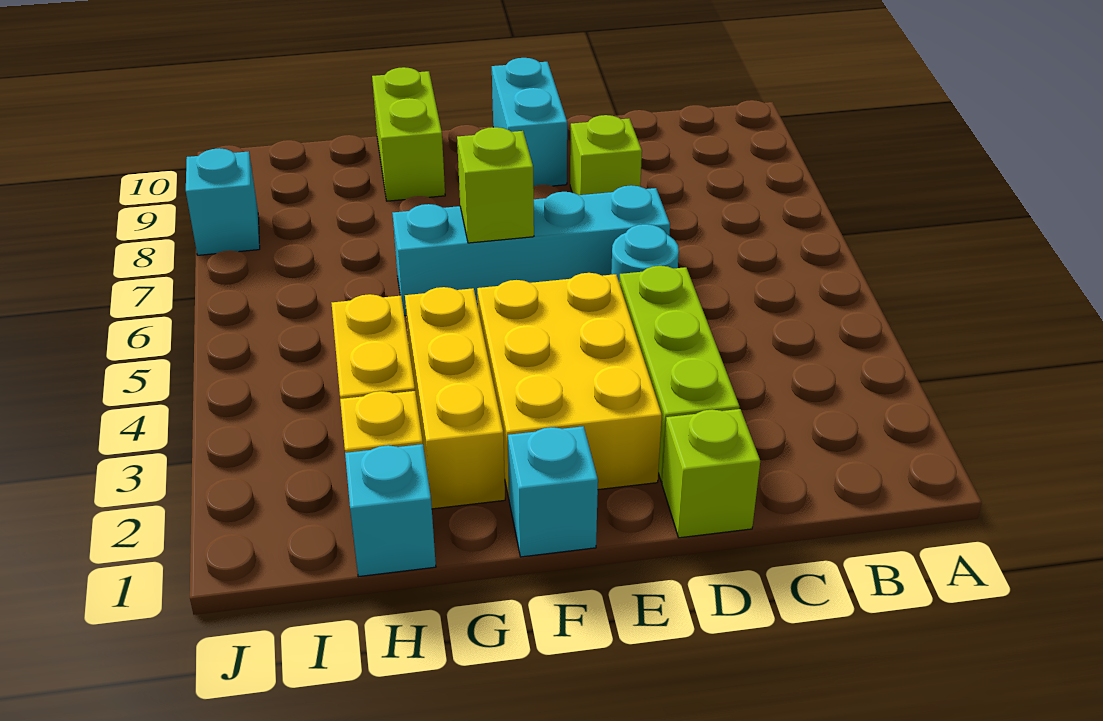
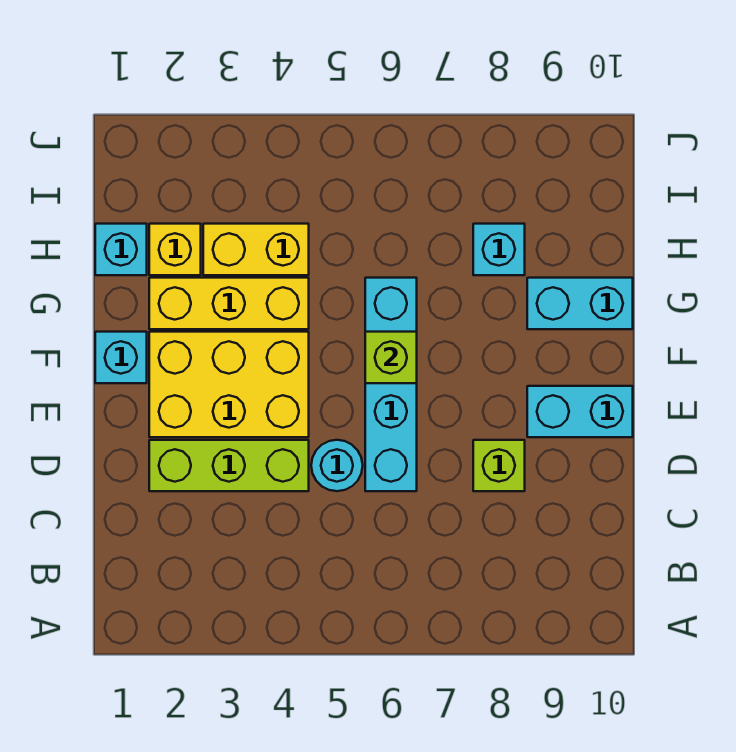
lime brick D1 level 1 -> none
lime brick G9:G10 level 1 -> cyan brick G9:G10 level 1
cyan brick J8 level 1 -> cyan brick H8 level 1

